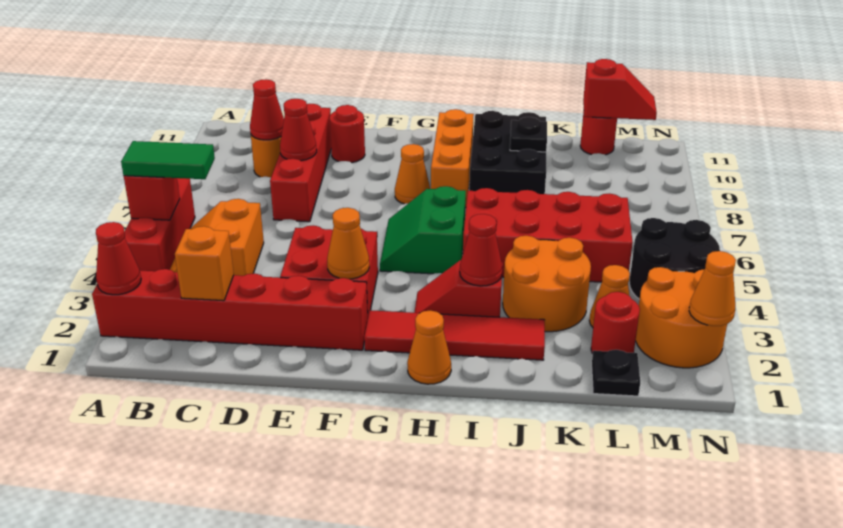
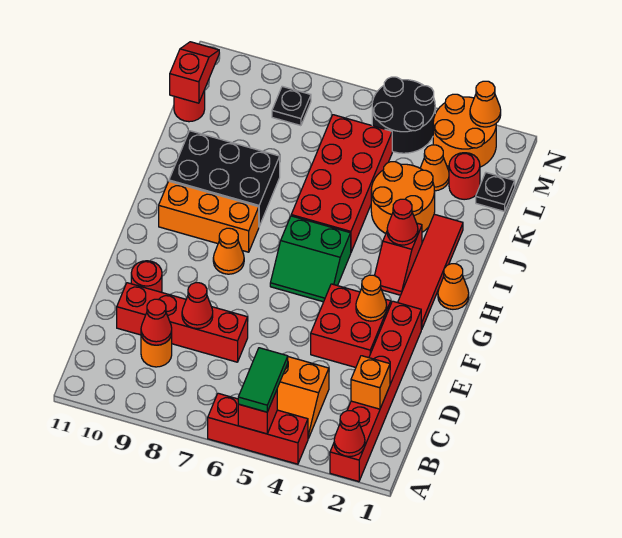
black plate J9 level 2 -> black plate M8 level 1

